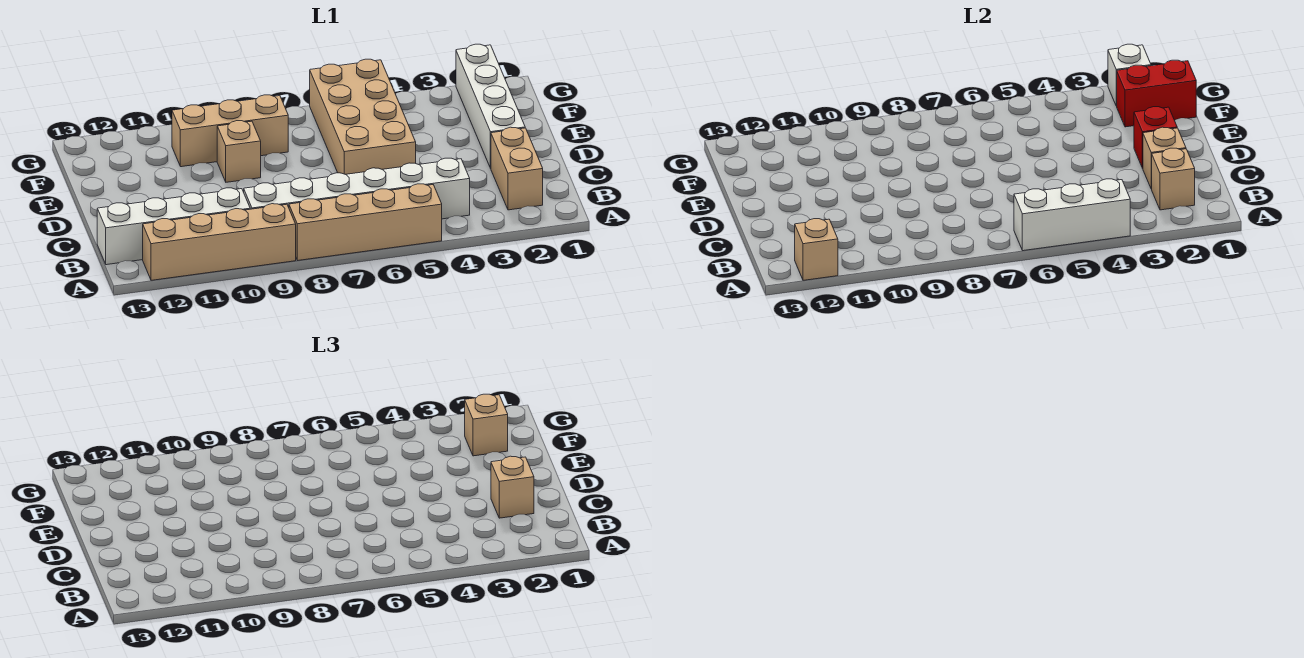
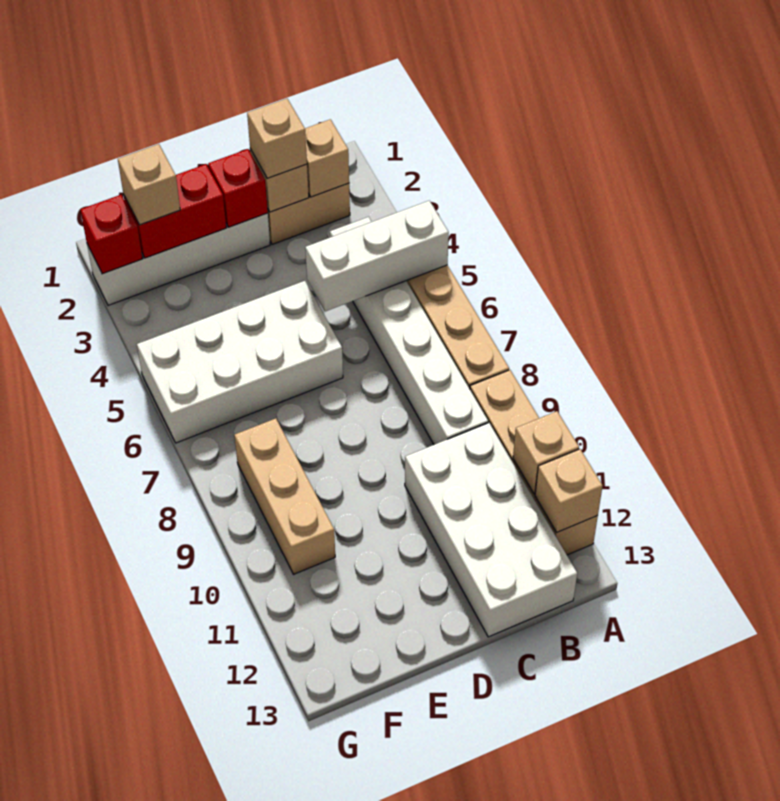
white brick A4:A6 level 2 -> white brick A5:C5 level 2
white brick B10:B13 level 1 -> white brick B10:C13 level 1
tan brick D5:G6 level 1 -> white brick D5:G6 level 1
tan brick E9 level 1 -> tan brick A11 level 2
red brick F1:F2 level 2 -> red brick E2:F2 level 2
white brick G2 level 2 -> red brick G2 level 2

